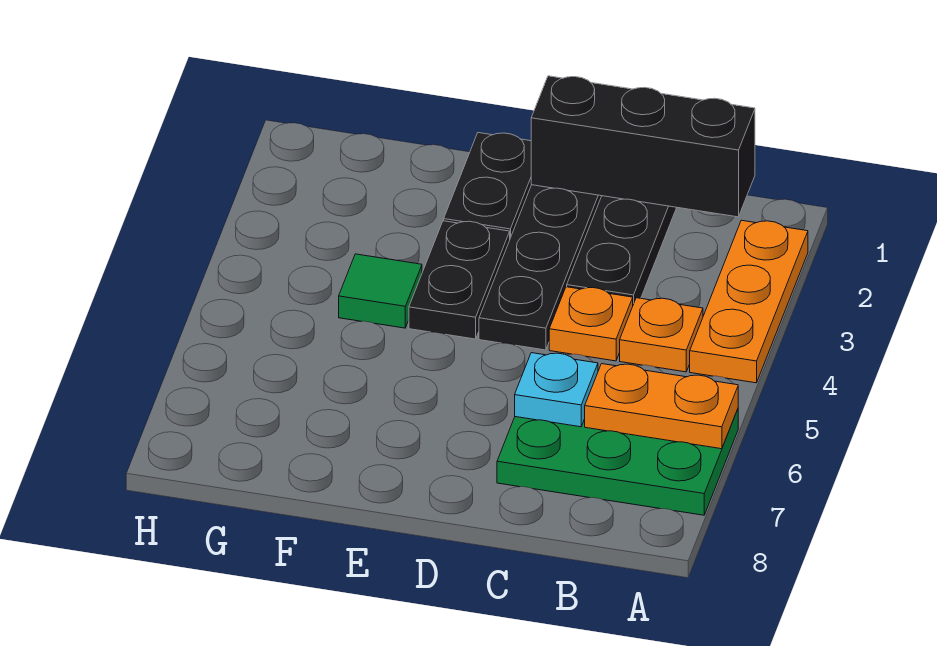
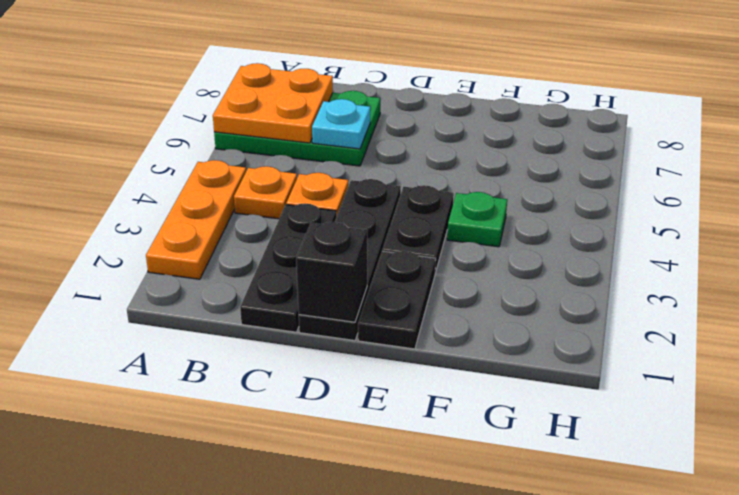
orange plate A6:B6 level 2 -> orange plate A6:B7 level 2
black brick B1:D1 level 2 -> black brick D1 level 2
green tile F4 level 1 -> green plate F4 level 1

